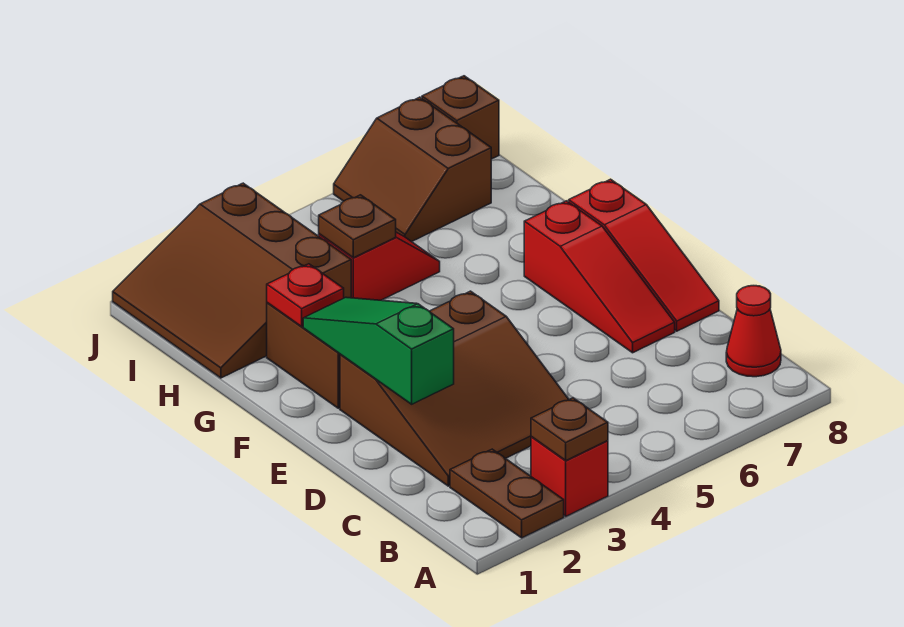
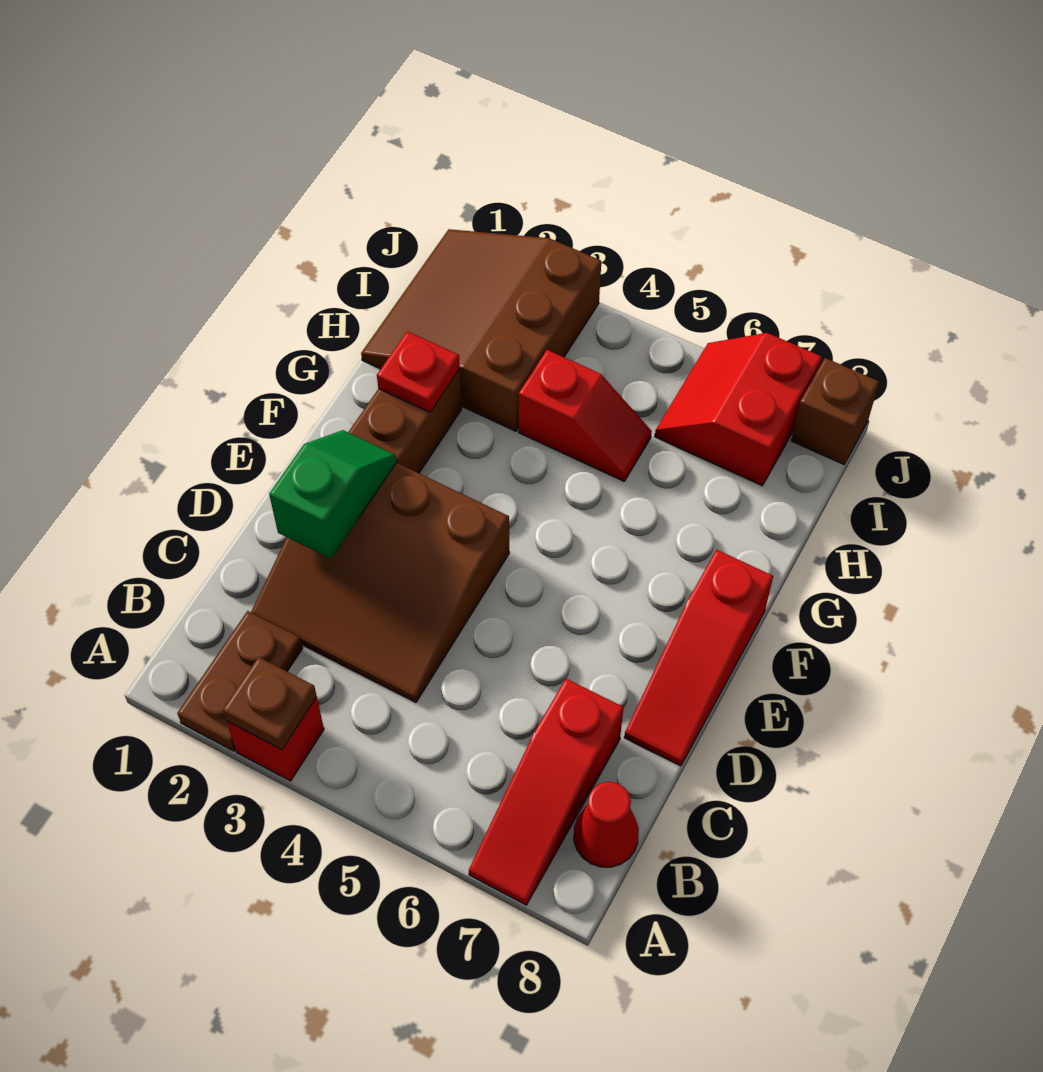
green slope D2:F2 level 2 top D -> green slope D2:E2 level 2 top D
red slope D7:F7 level 1 top F -> red slope A7:C7 level 1 top C
brown plate H4 level 2 -> none
brown slope I6:J7 level 1 top 7 -> red slope I6:J7 level 1 top 7

